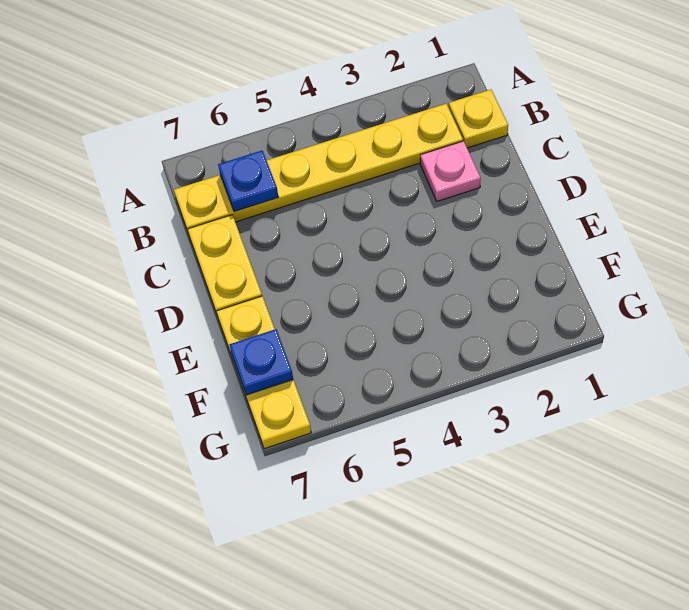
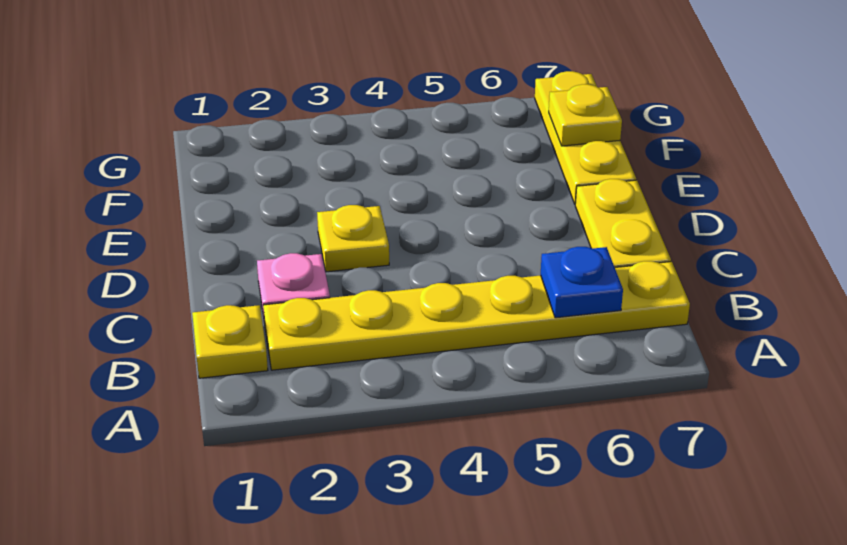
none -> yellow plate D3 level 1
blue plate F7 level 2 -> yellow plate F7 level 2

